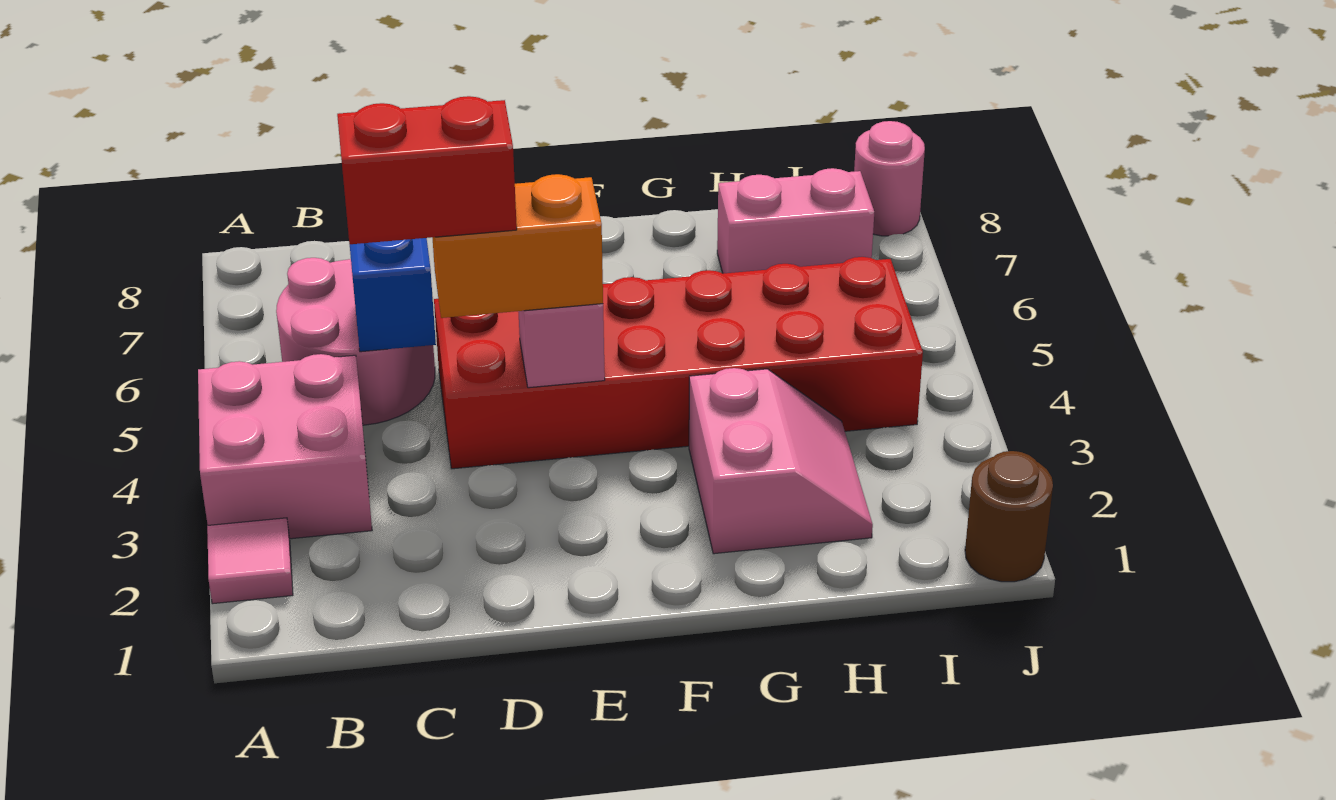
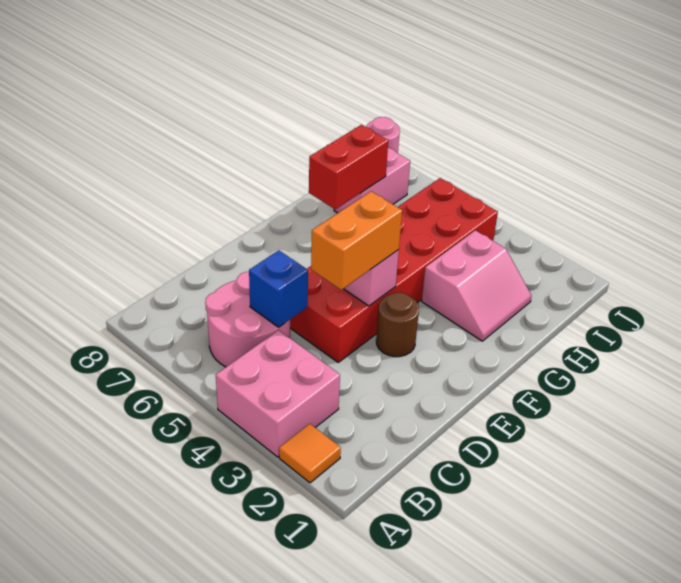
pink tile A2 level 1 -> orange tile A2 level 1
red brick C4:D4 level 4 -> red brick G7:H7 level 2
pink slope G2:H3 level 1 top G -> pink slope G2:H3 level 1 top 3
brown round brick J1 level 1 -> brown round brick E3 level 1

